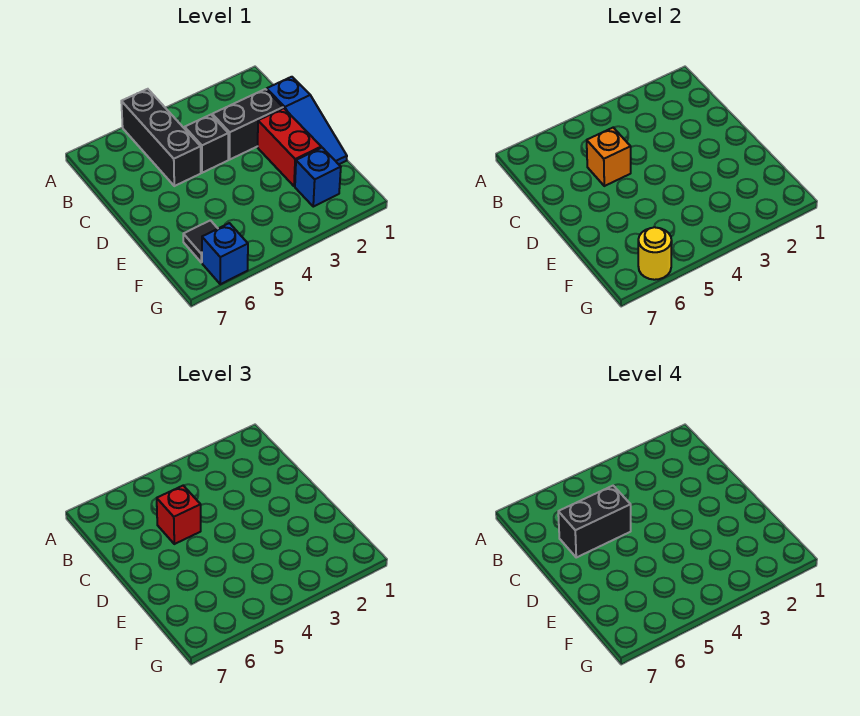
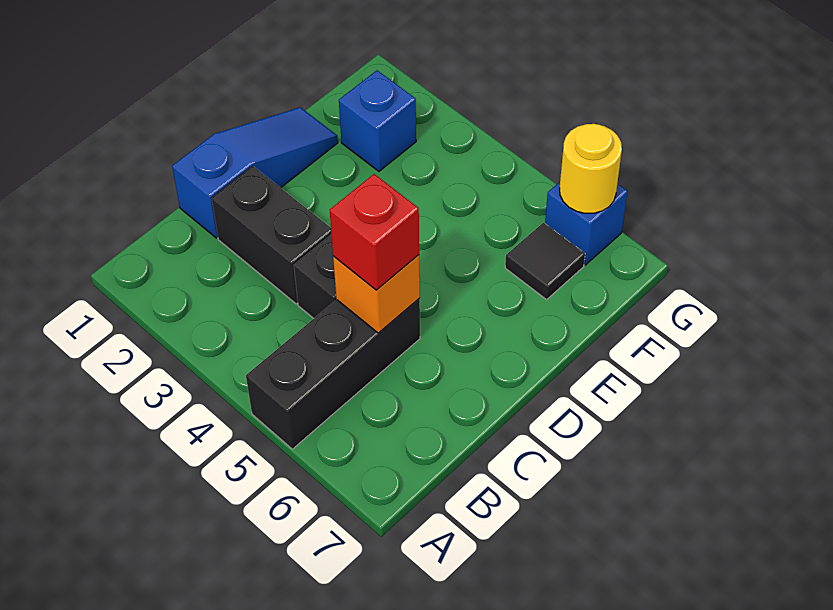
black brick C5:C6 level 4 -> none
red brick D2:E2 level 1 -> none

